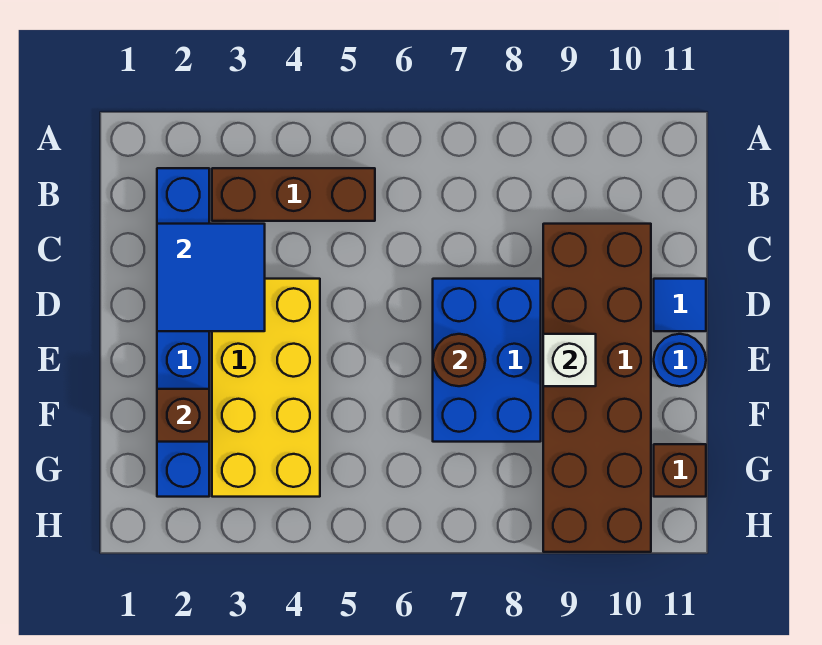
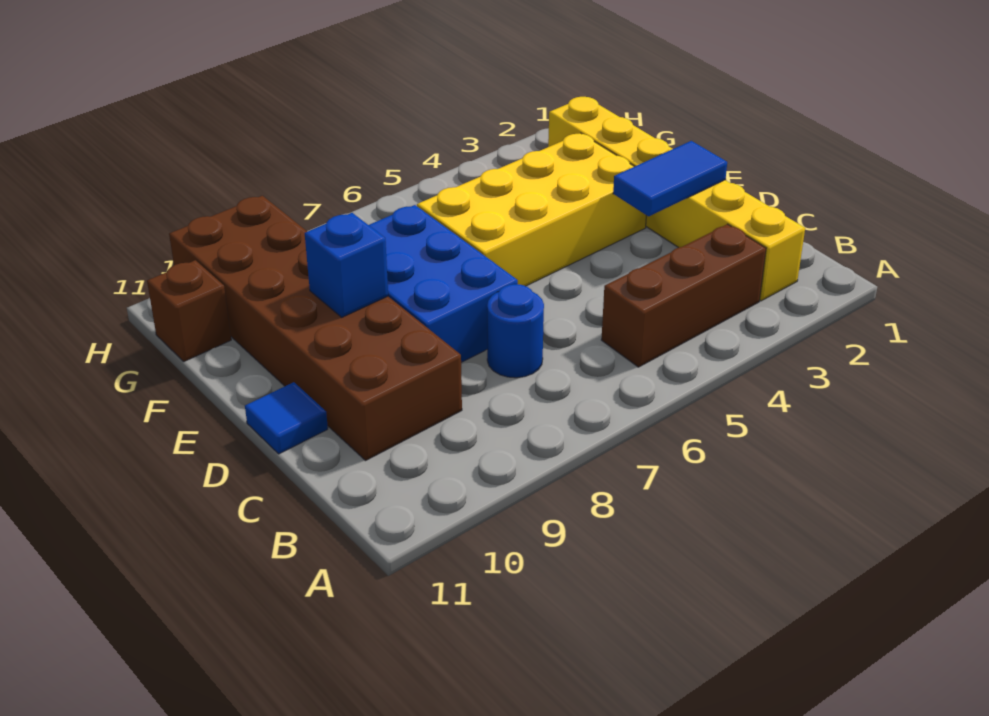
blue brick B2:G2 level 1 -> yellow brick B2:G2 level 1
blue tile C2:D3 level 2 -> blue tile D2:D3 level 2
yellow brick D3:G4 level 1 -> yellow brick E3:F6 level 1
brown round brick E7 level 2 -> none
white brick E9 level 2 -> blue brick E9 level 2
blue round brick E11 level 1 -> blue round brick C7 level 1
brown brick F2 level 2 -> none

